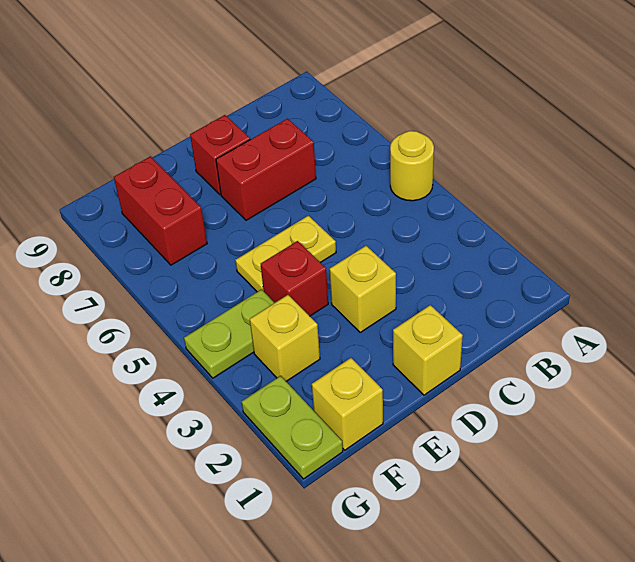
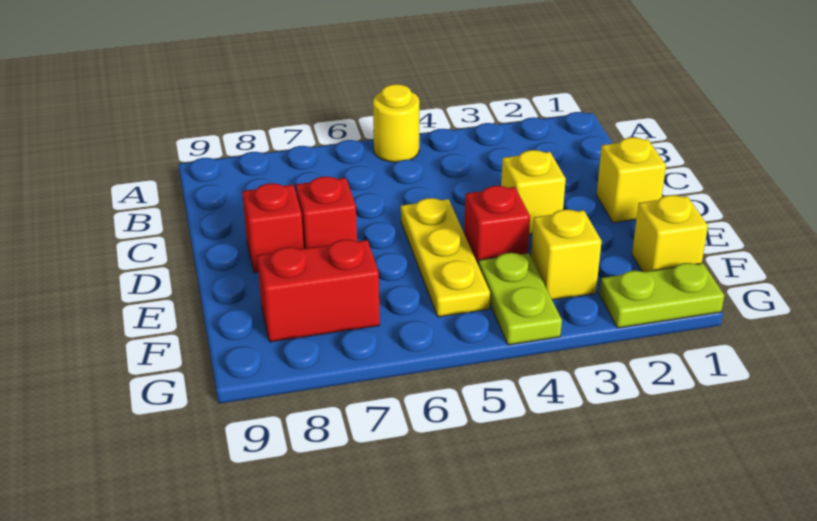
red brick C7:D7 level 1 -> red brick D7 level 1
yellow plate D5:E5 level 1 -> yellow plate D5:F5 level 1

